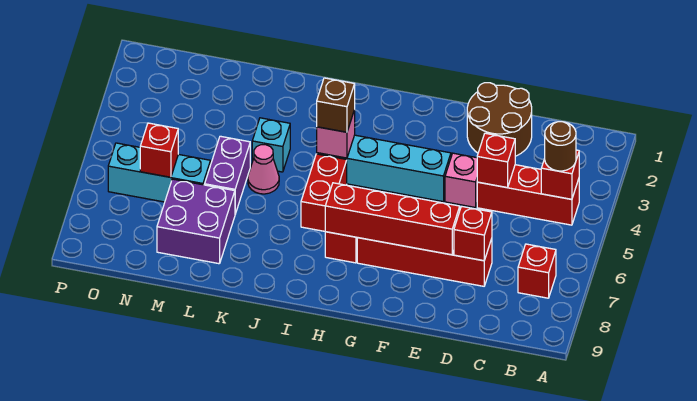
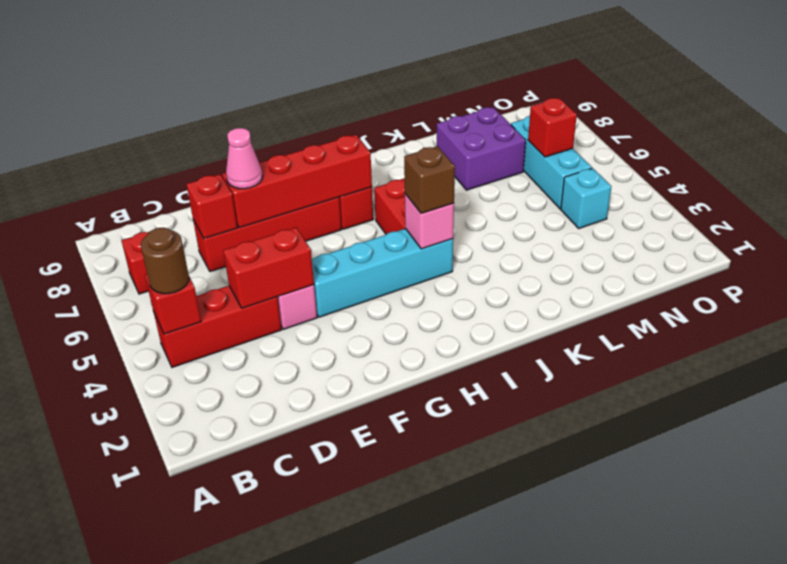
brown round brick D1:E2 level 1 -> none
red brick D4 level 2 -> red brick D4:E4 level 2
cyan brick K4 level 1 -> cyan brick N4 level 1
pink cone K5 level 1 -> pink cone E7 level 3
purple brick L5:L6 level 1 -> none
cyan brick M6:O6 level 1 -> cyan brick N5:N7 level 1

